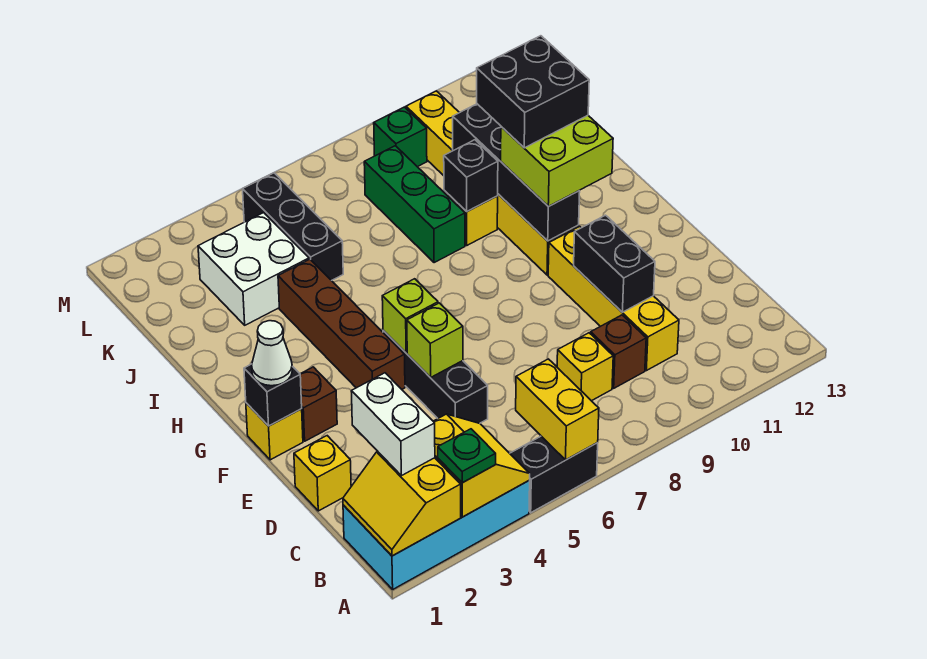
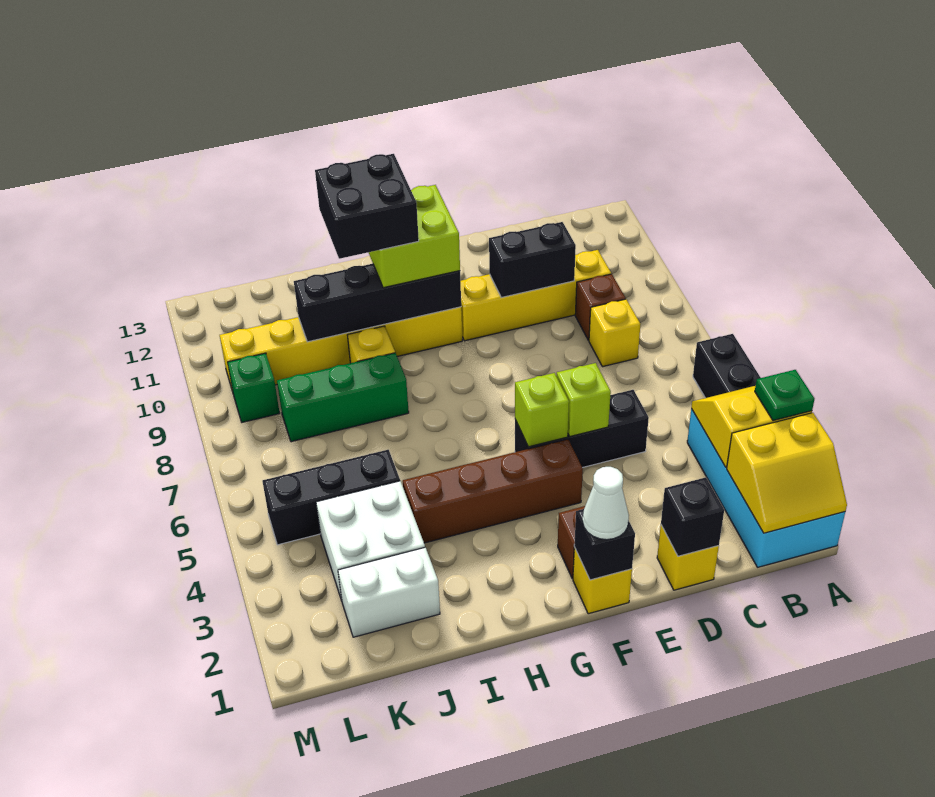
yellow brick A6:B6 level 2 -> none
white brick B2:C2 level 3 -> white brick J2:K2 level 1
black brick I9 level 2 -> black brick D1 level 2

